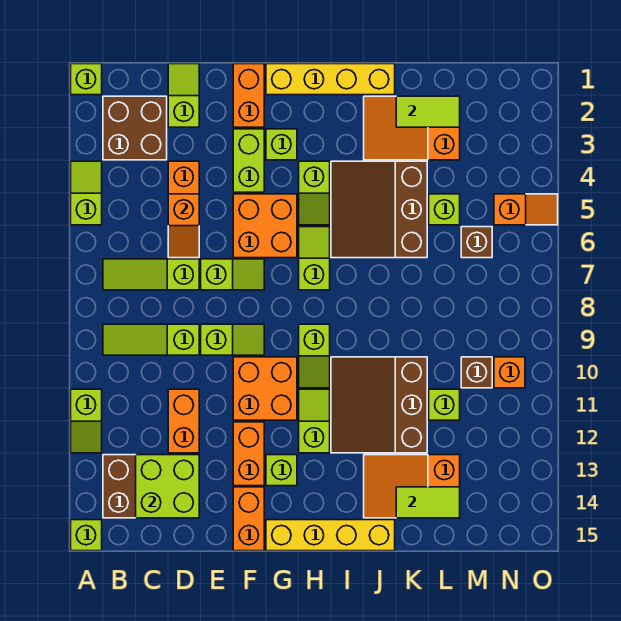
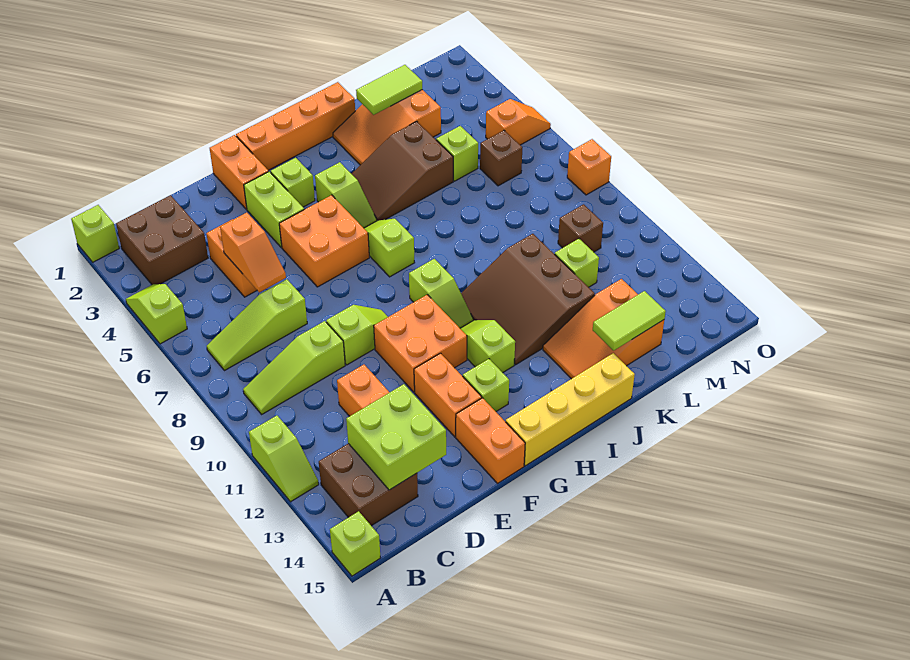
lime slope D1:D2 level 1 top 2 -> none
lime slope E7:F7 level 1 top E -> none
yellow brick G1:J1 level 1 -> orange brick G1:J1 level 1
brown slope I4:K6 level 1 top K -> brown slope I4:K5 level 1 top K
orange brick N10 level 1 -> orange brick O8 level 1

